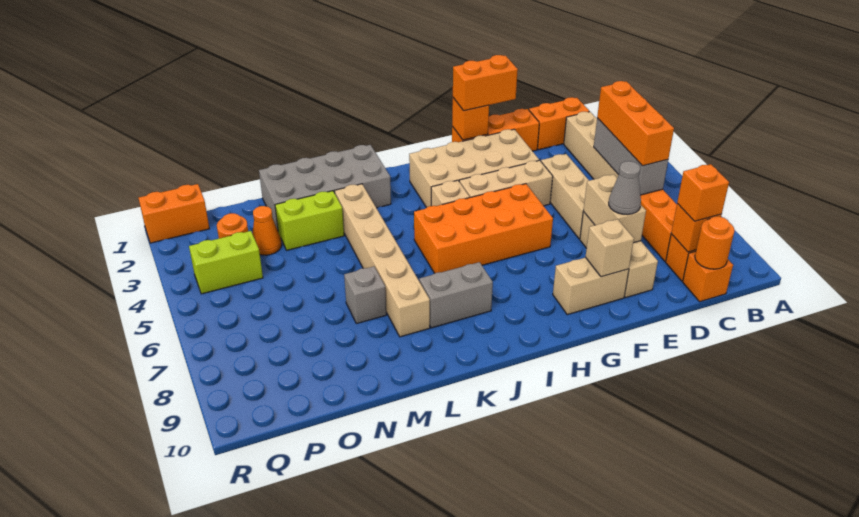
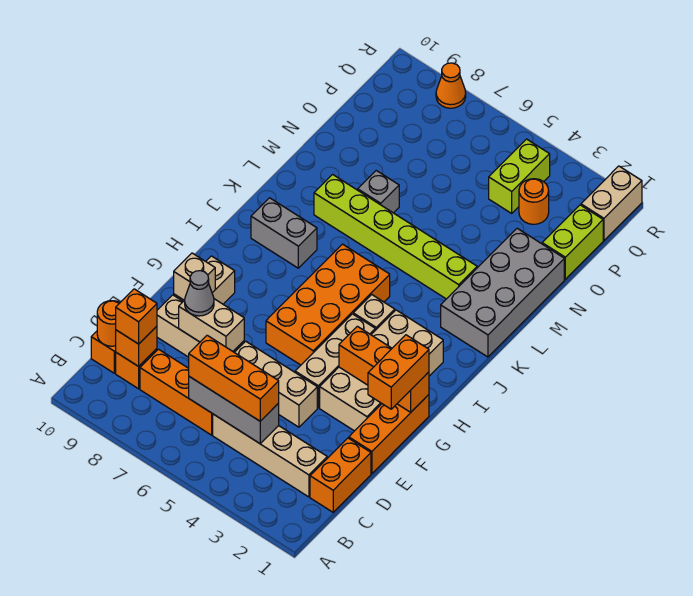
orange brick G1 level 2 -> orange brick G1:G3 level 2
grey brick J8:K8 level 1 -> grey brick J8:J9 level 1
tan brick L3:L8 level 1 -> lime brick L3:L8 level 1
lime brick M3:N3 level 1 -> lime brick O1:P1 level 1
orange cone O3 level 1 -> orange cone R8 level 1
orange brick Q1:R1 level 1 -> tan brick Q1:R1 level 1

